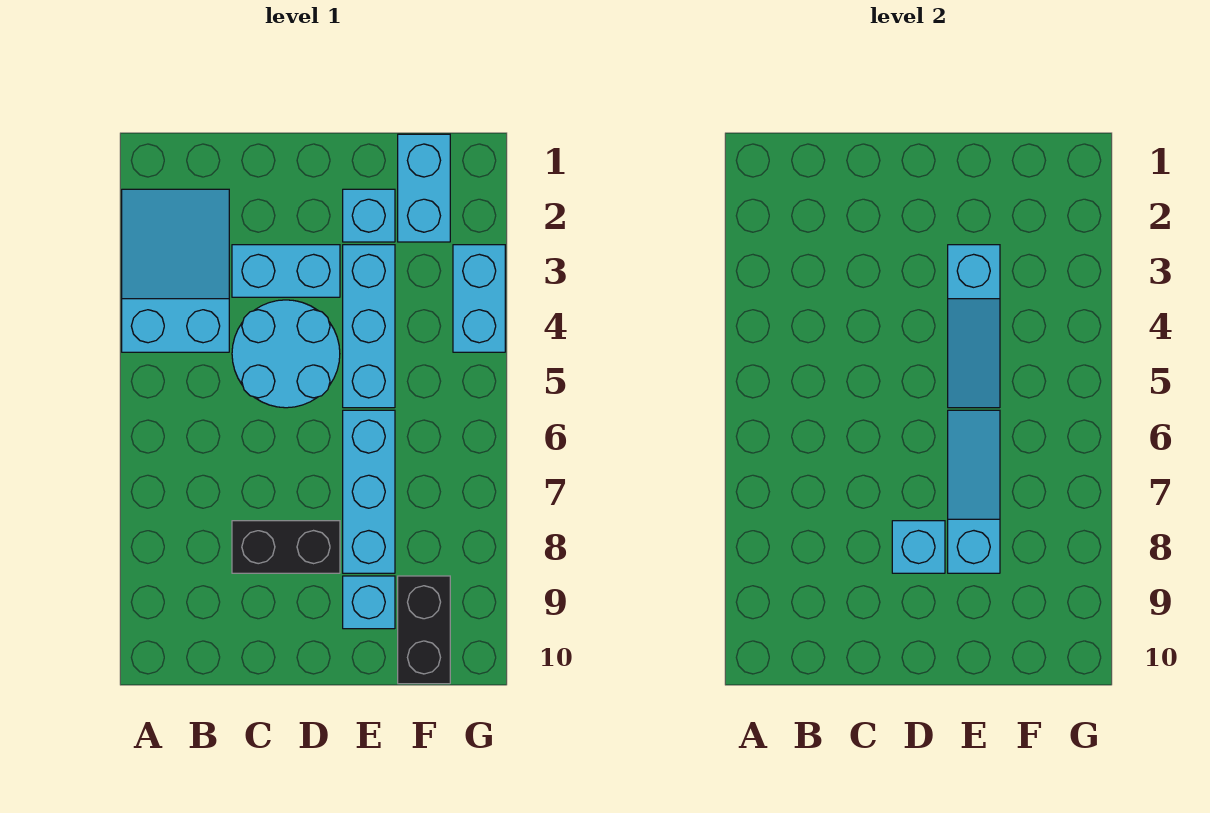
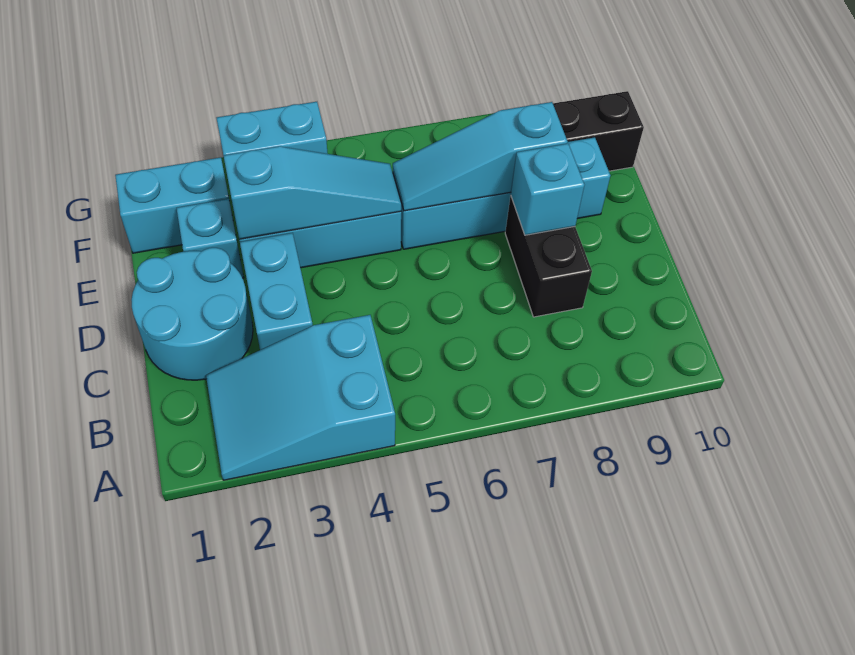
cyan round brick C4:D5 level 1 -> cyan round brick C1:D2 level 1

